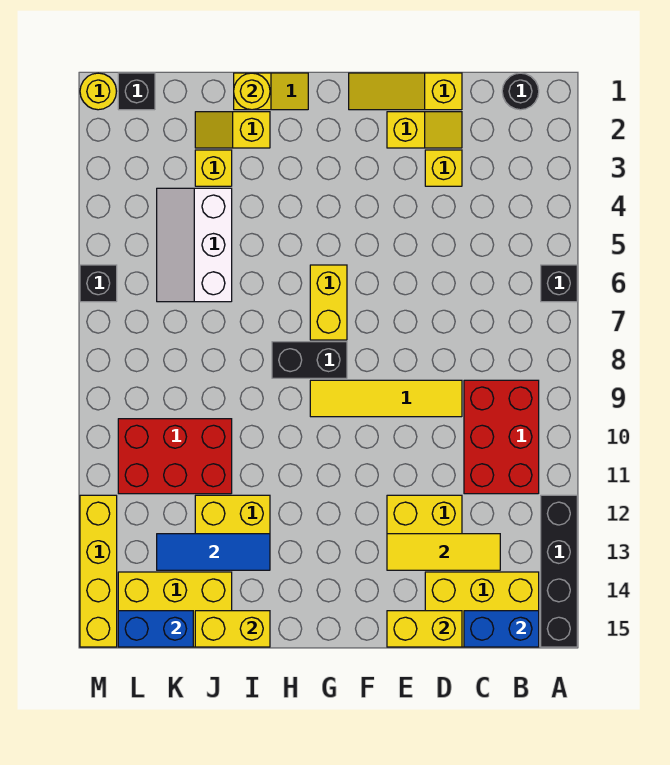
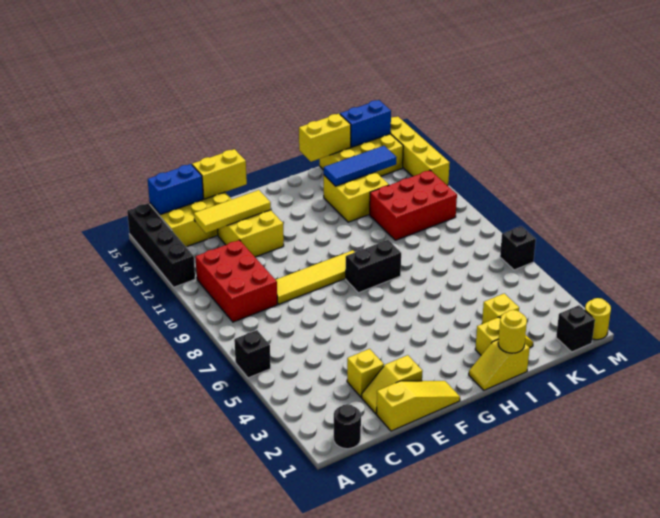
yellow brick G6:G7 level 1 -> none
white slope J4:K6 level 1 top J -> none

